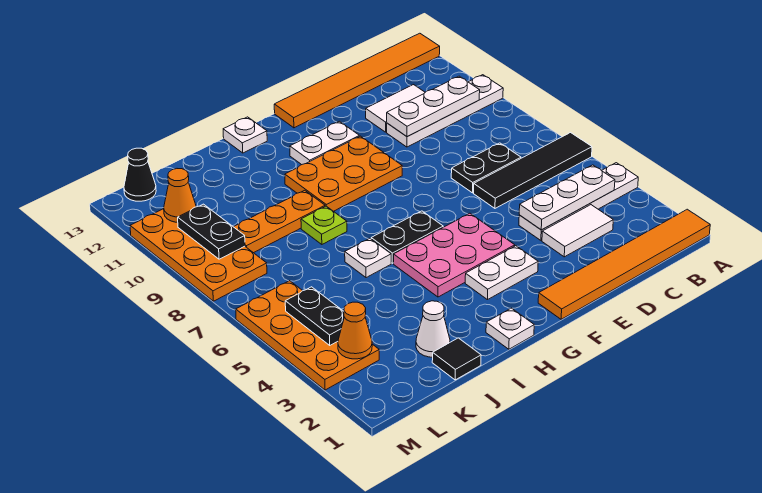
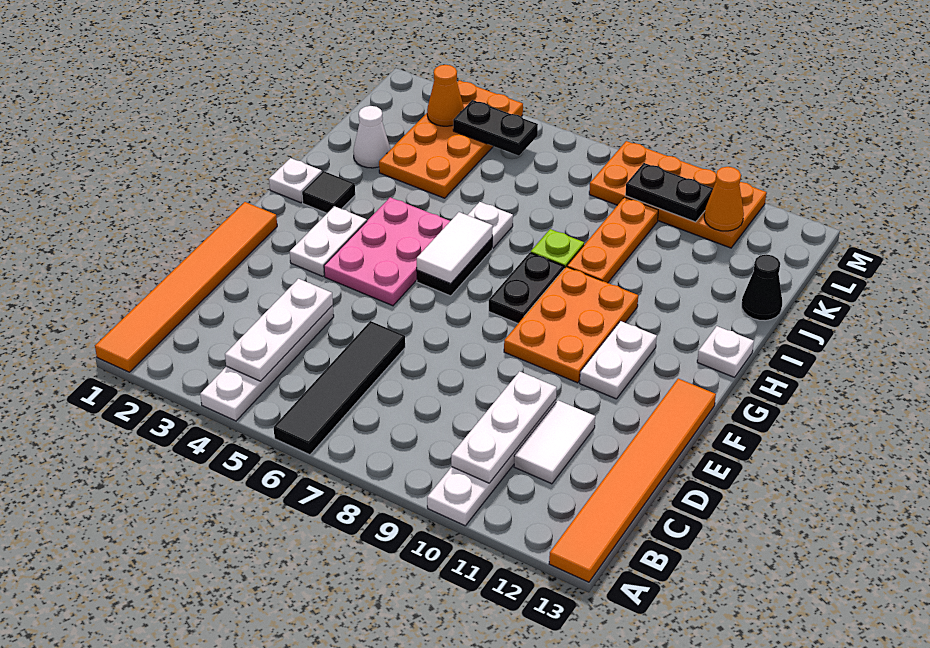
white tile C3:D3 level 1 -> white tile G6:H6 level 2
black plate C7:D7 level 1 -> black plate G8:H8 level 1
black tile J1 level 1 -> black tile H2 level 1
orange plate L3:M6 level 1 -> orange plate J3:M4 level 1
black cone L13 level 1 -> black cone J13 level 1

